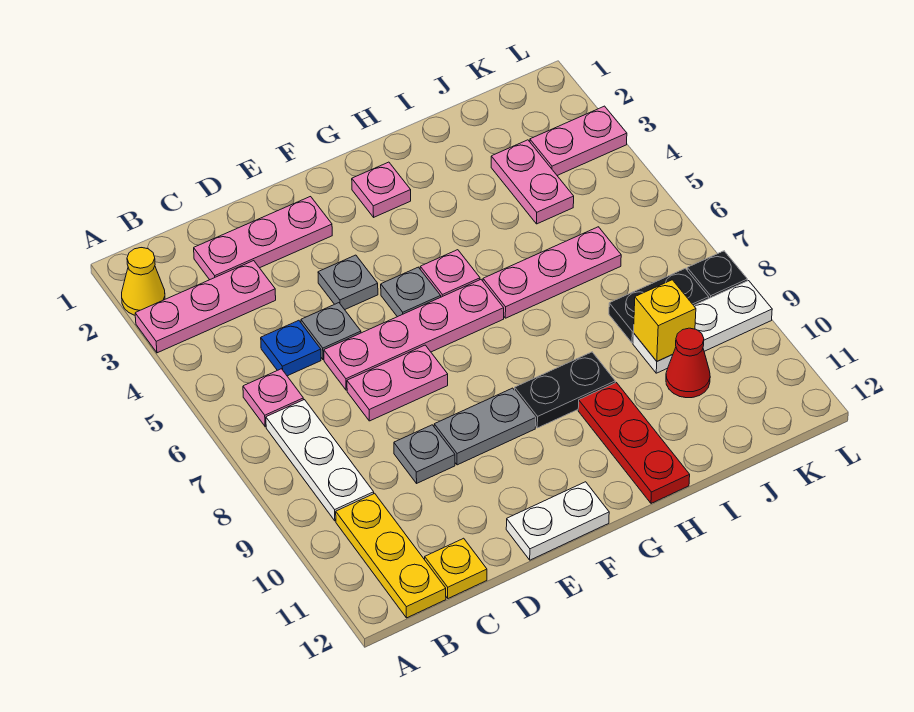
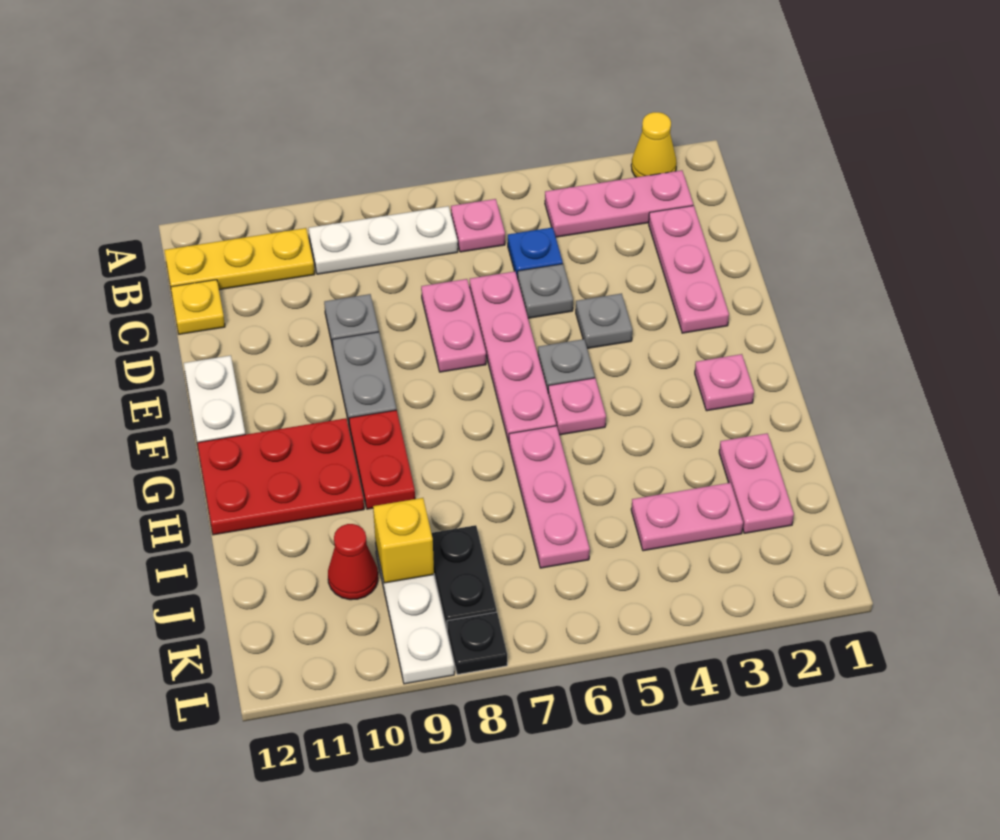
pink plate A3:C3 level 1 -> pink plate B2:B4 level 1
black plate G9:H9 level 1 -> red plate G9:H9 level 1
red plate H10:H12 level 1 -> red plate G10:H12 level 1
pink plate K3:L3 level 1 -> pink plate I2:J2 level 1

